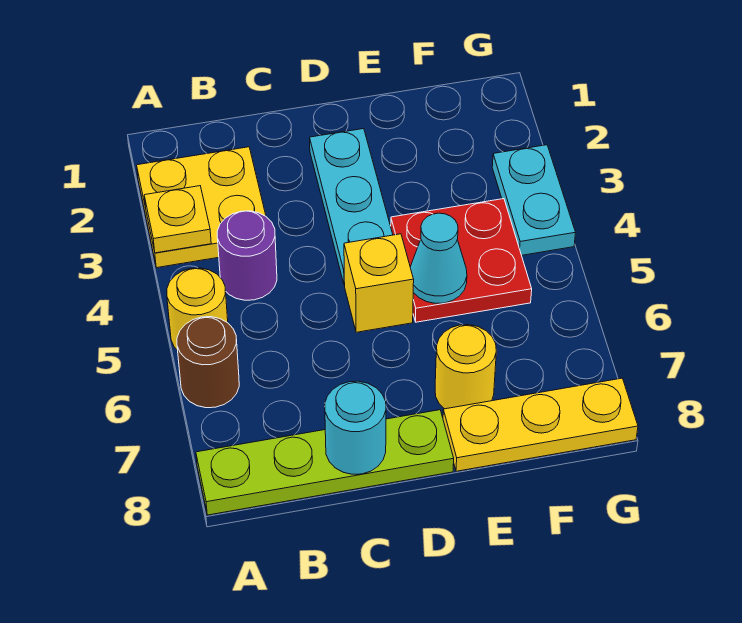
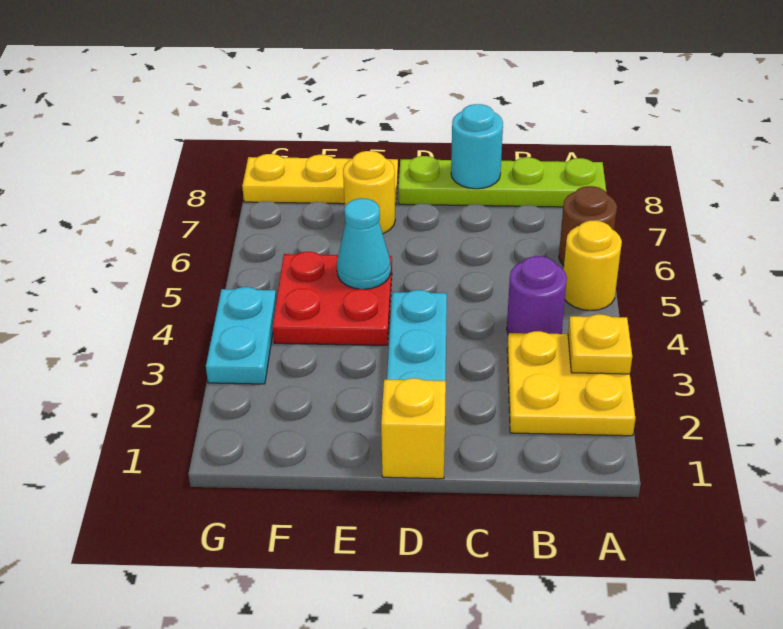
yellow brick D5 level 1 -> yellow brick D1 level 1

